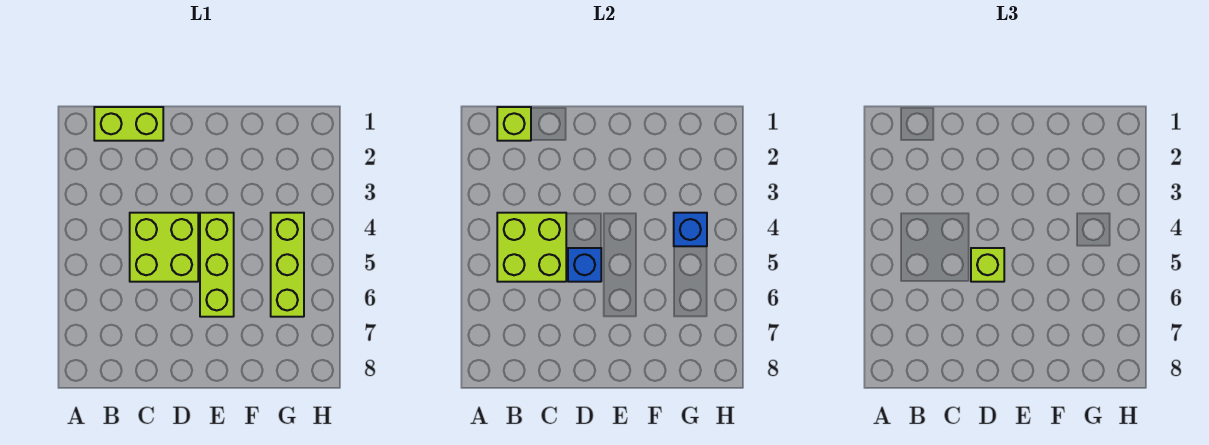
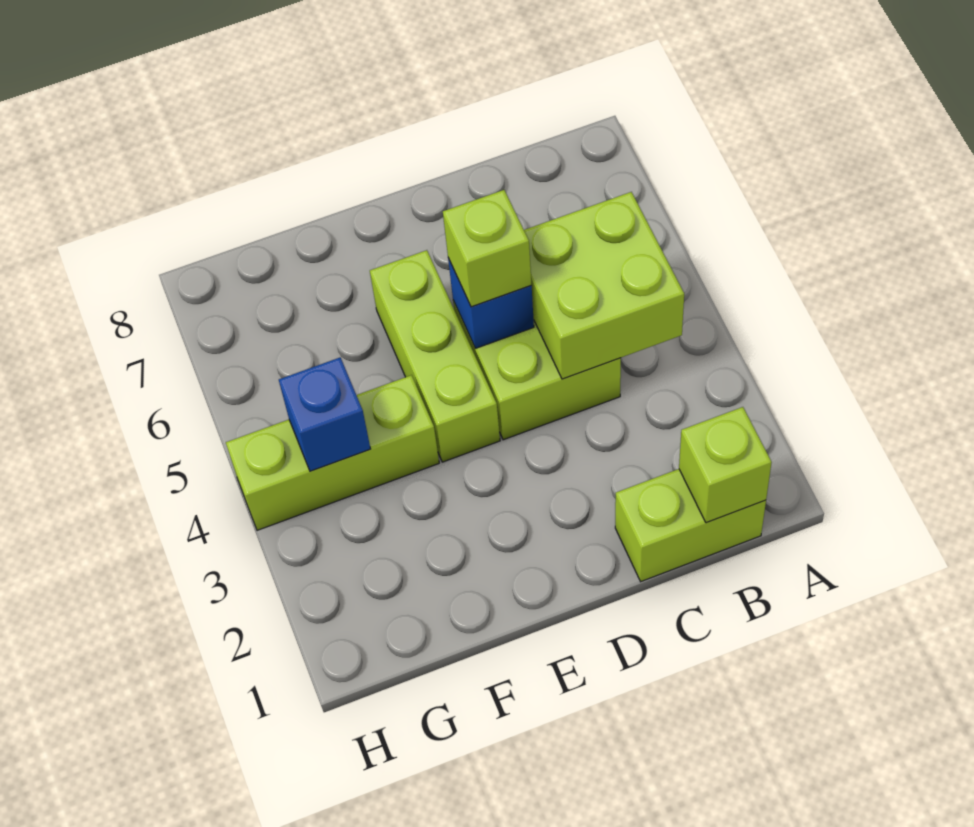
lime brick G4:G6 level 1 -> lime brick F4:H4 level 1

